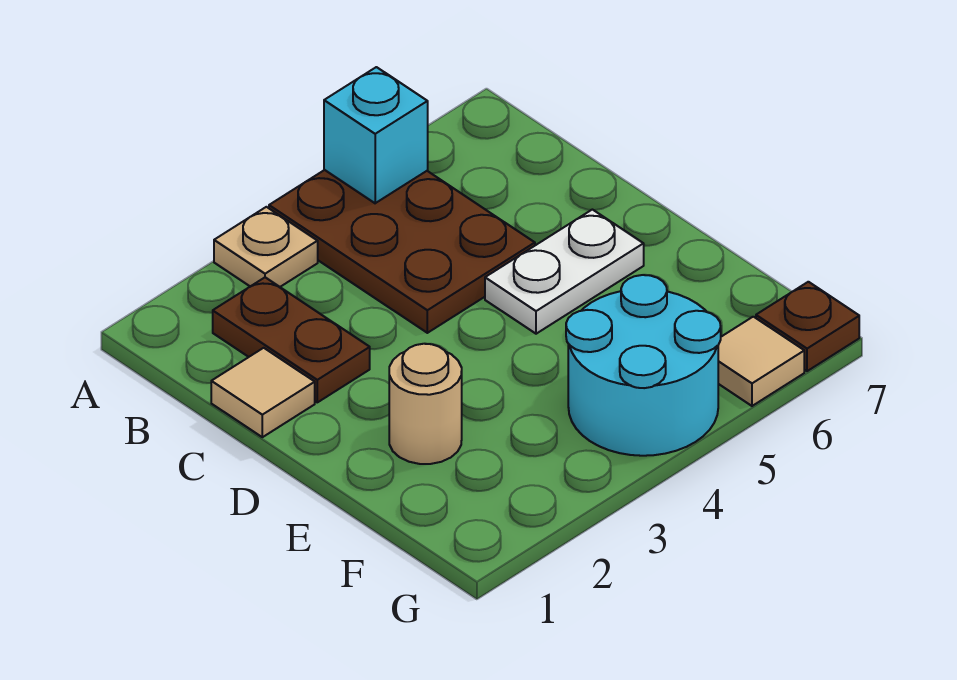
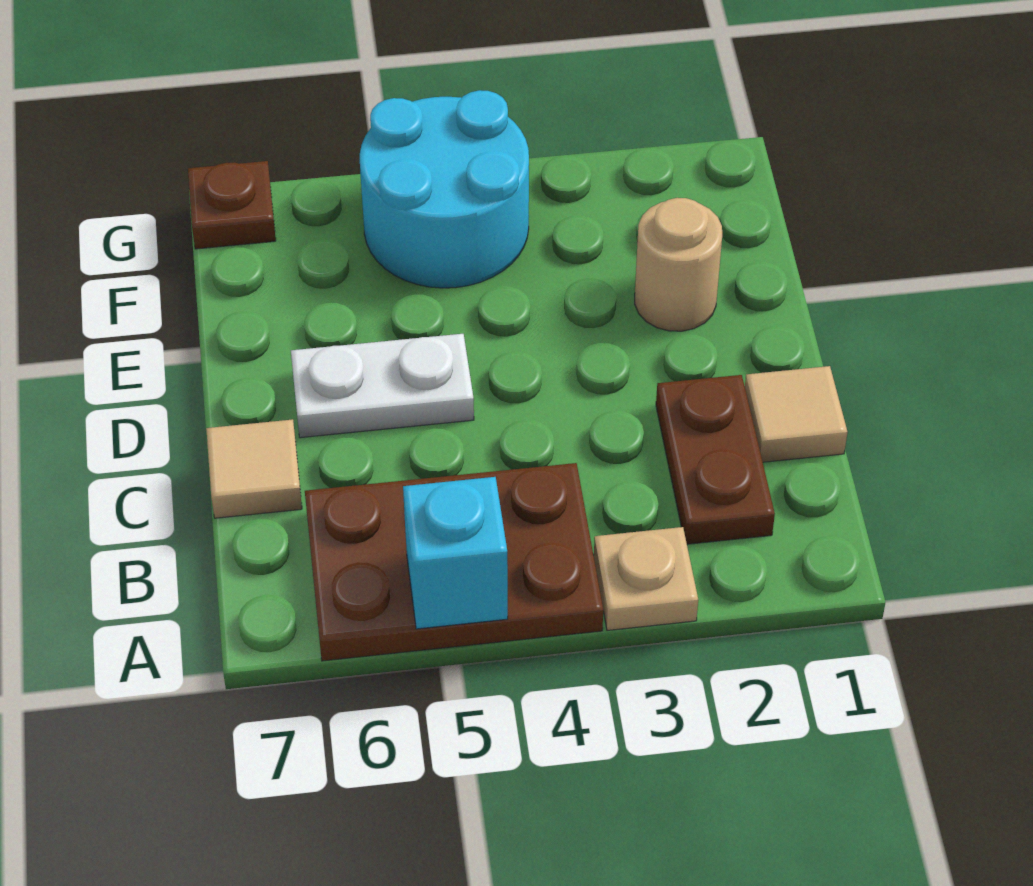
brown plate A4:C5 level 1 -> brown plate A4:B6 level 1
tan tile G6 level 1 -> tan tile C7 level 1

